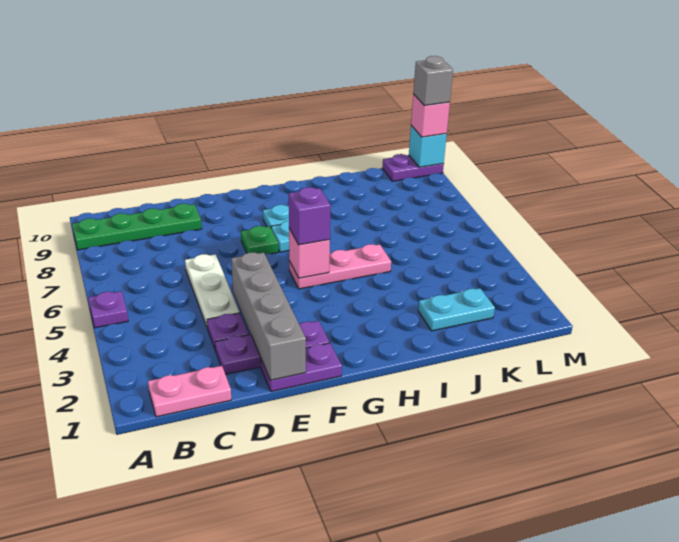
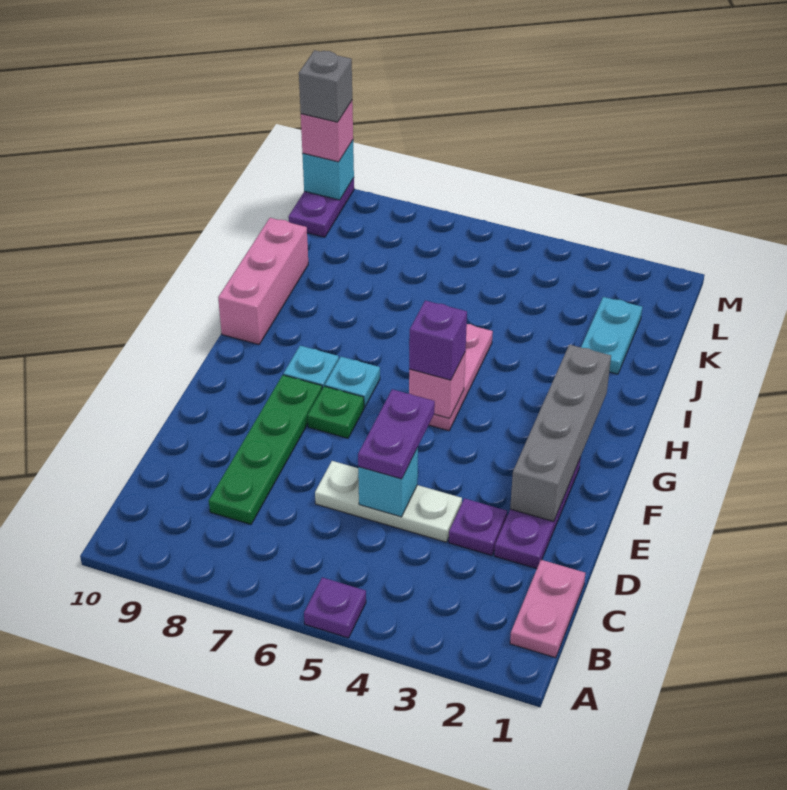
green plate A9:D9 level 1 -> green plate C8:F8 level 1
none -> cyan brick D5 level 2
purple plate E1:F1 level 1 -> purple plate D5:E5 level 3
grey brick E1:E4 level 2 -> grey brick E2:H2 level 2
none -> pink brick H10:J10 level 1

